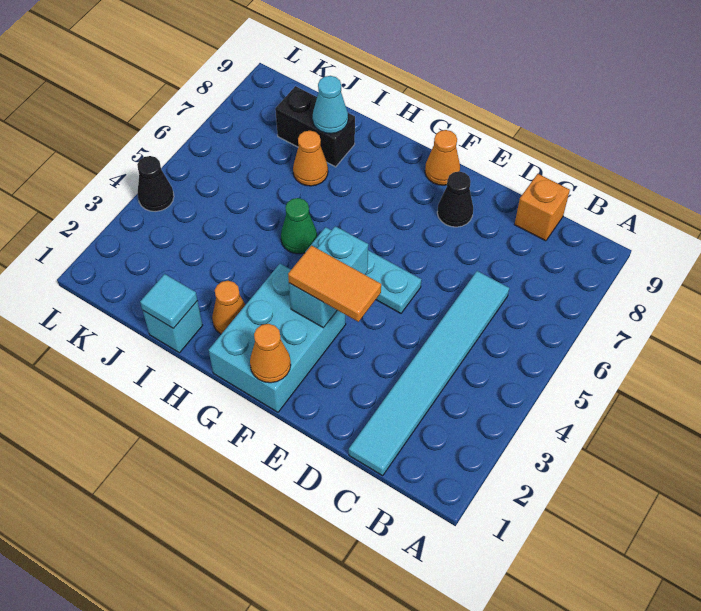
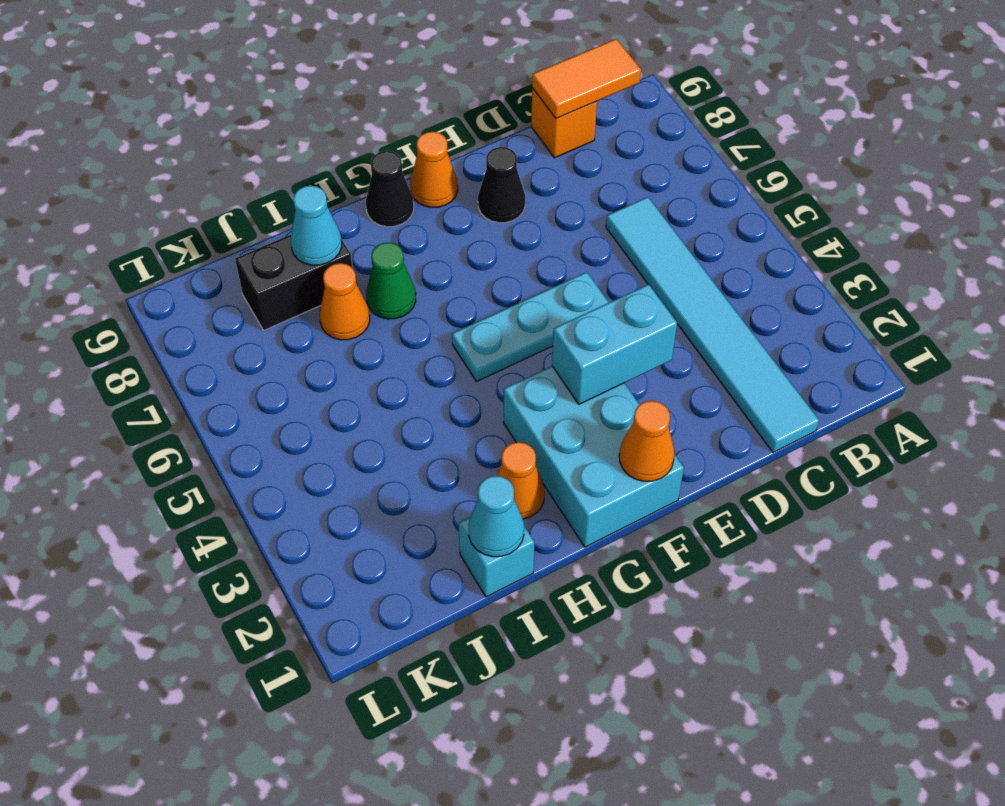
orange tile E3:F3 level 3 -> orange tile B9:C9 level 2
cyan brick F3:F4 level 2 -> cyan brick E3:F3 level 2
green cone H5 level 1 -> green cone H7 level 1
cyan tile I1 level 2 -> cyan cone I1 level 2
black cone L4 level 1 -> black cone G9 level 1

